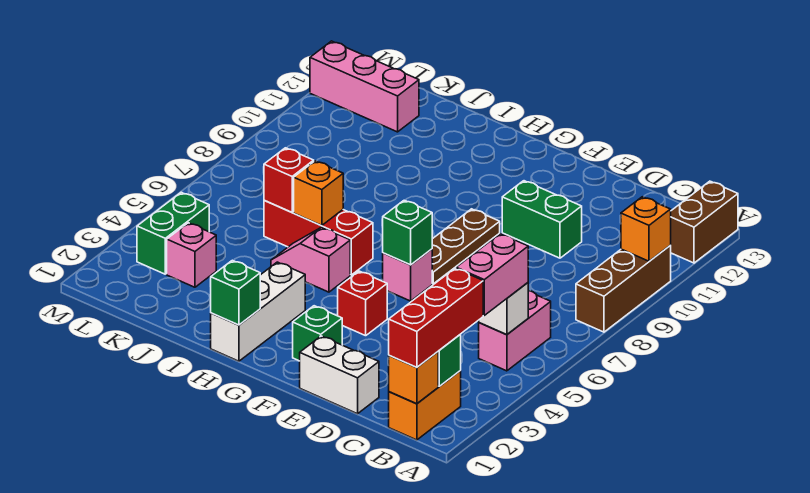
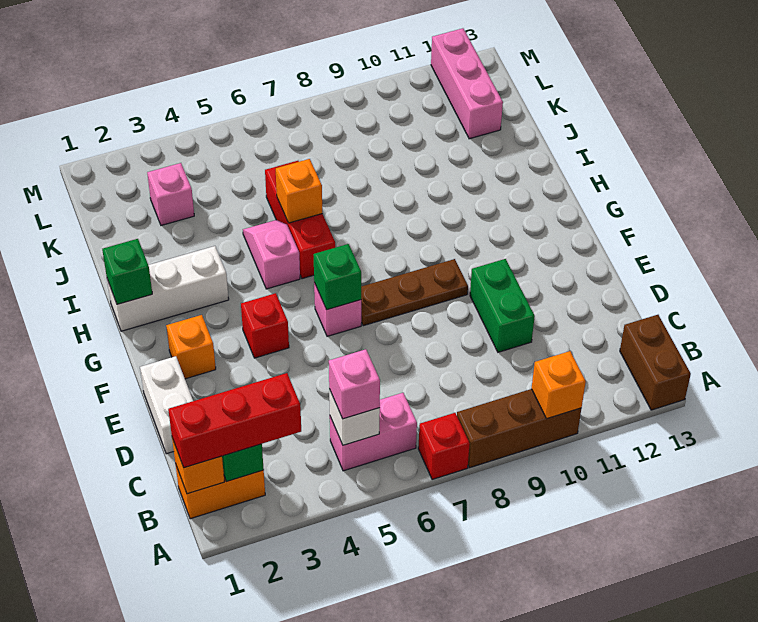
brown brick A12:A13 level 1 -> brown brick A13:B13 level 1
pink brick B4:B5 level 3 -> pink brick B5 level 3
green brick F2 level 1 -> orange brick F2 level 1
red brick J6 level 2 -> red brick A7 level 1
green brick L3:L4 level 1 -> none

